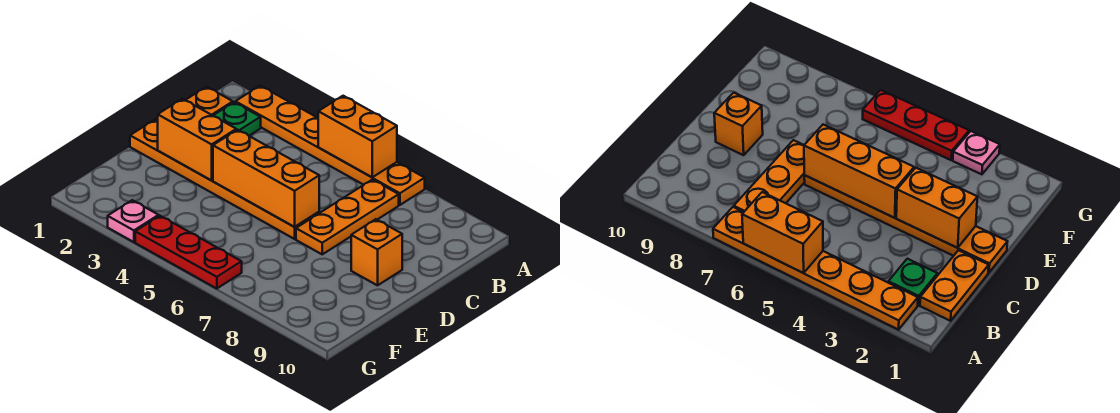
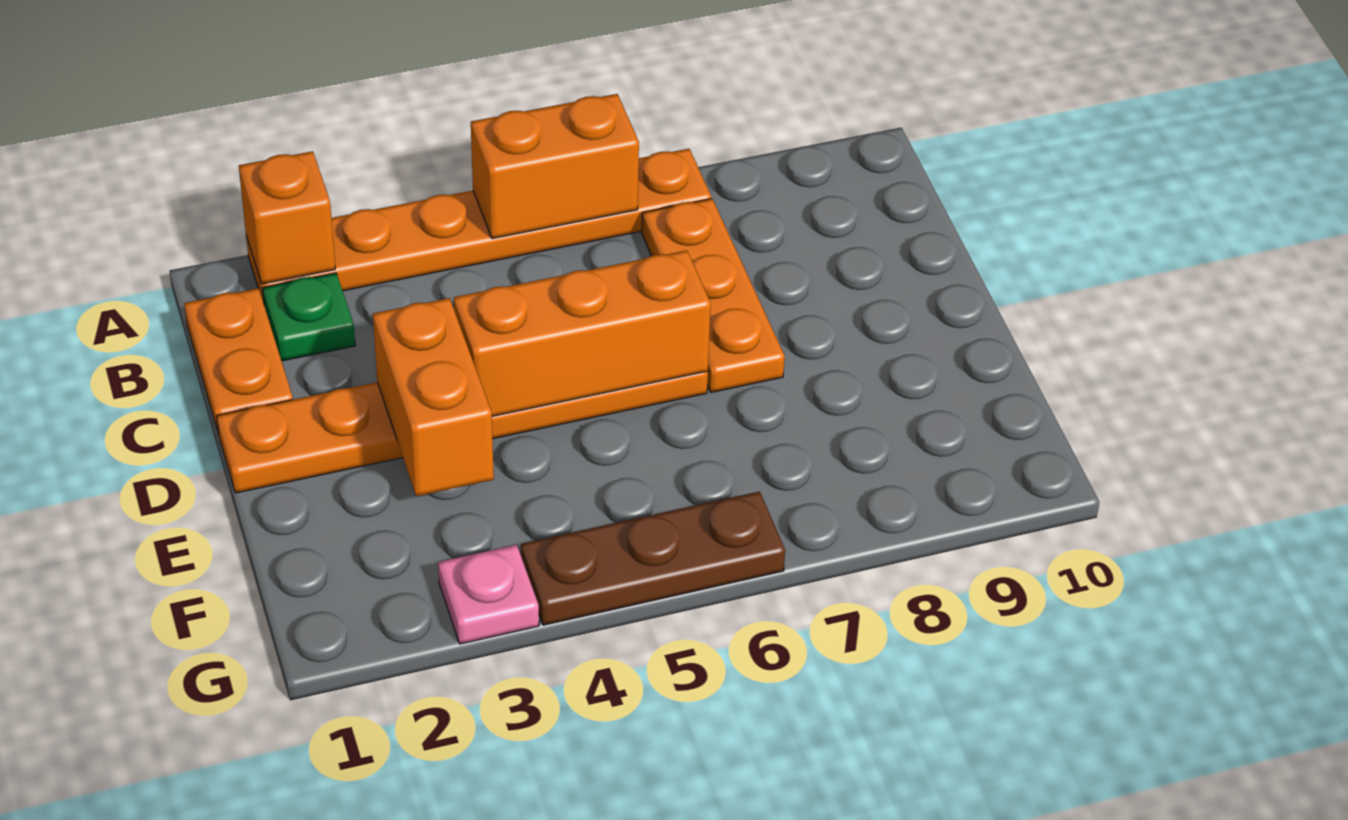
orange brick D2:D3 level 2 -> orange brick D3:E3 level 2
orange brick D9 level 1 -> orange brick A2 level 2
red plate G4:G6 level 1 -> brown plate G4:G6 level 1

